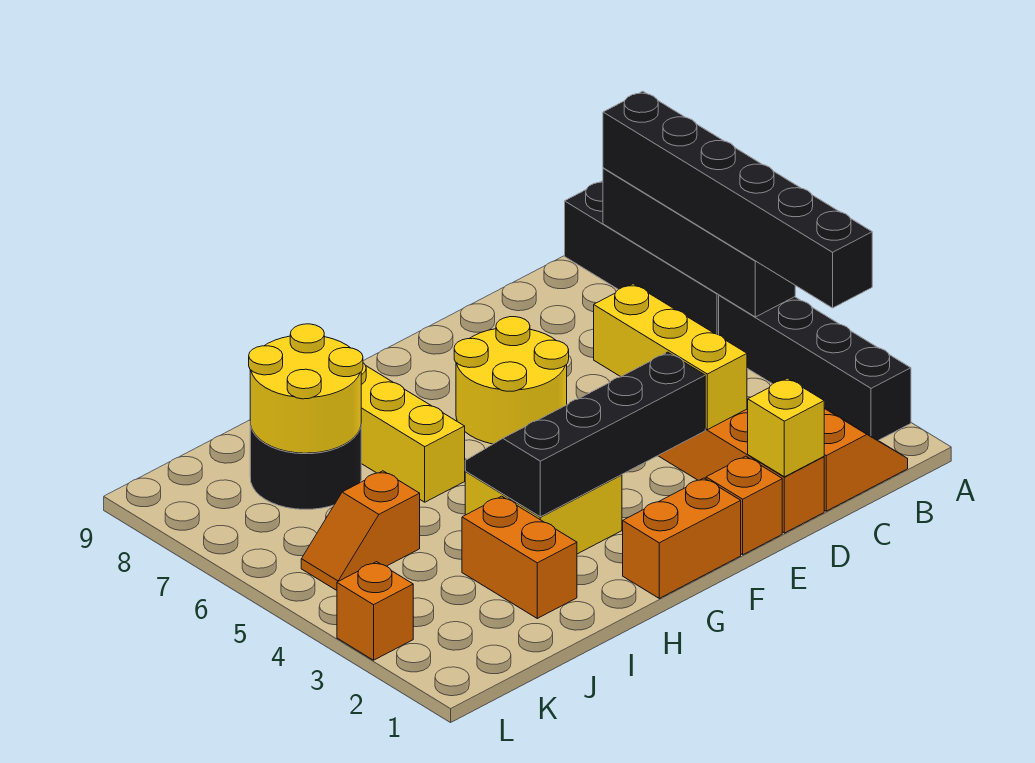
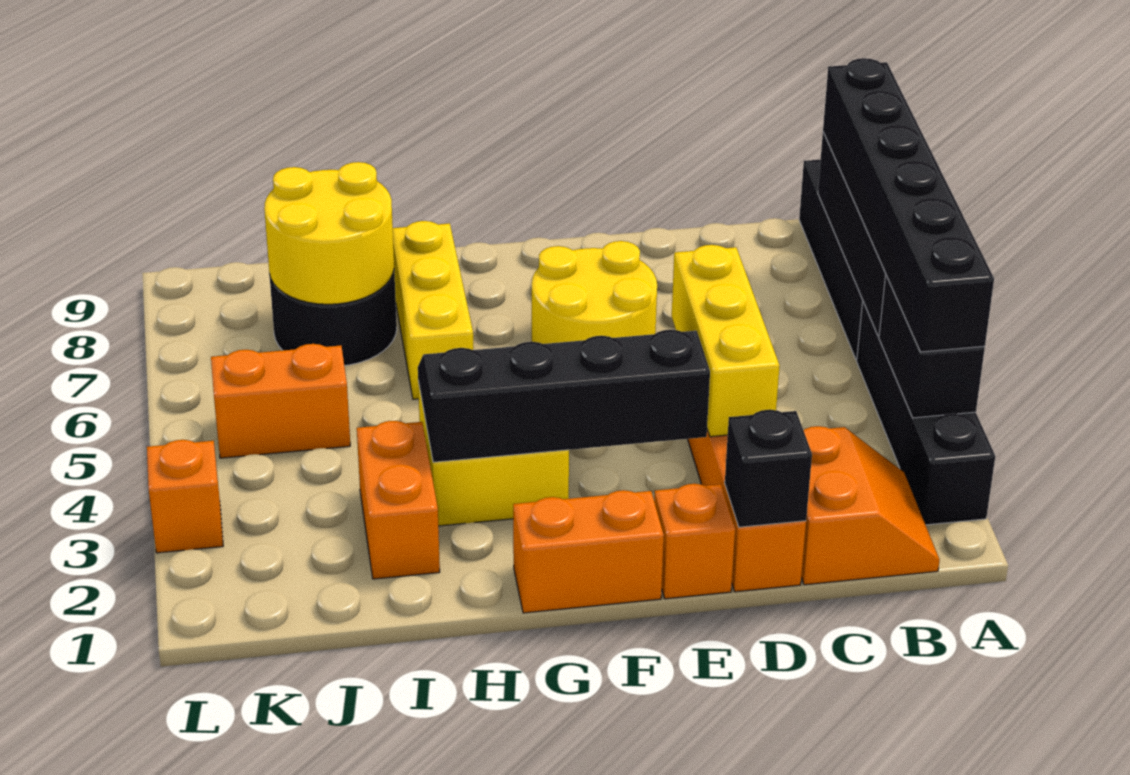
none -> black brick A3:A4 level 2
yellow brick D1 level 2 -> black brick D1 level 2
orange slope J5:K5 level 1 top J -> orange brick J5:K5 level 1

